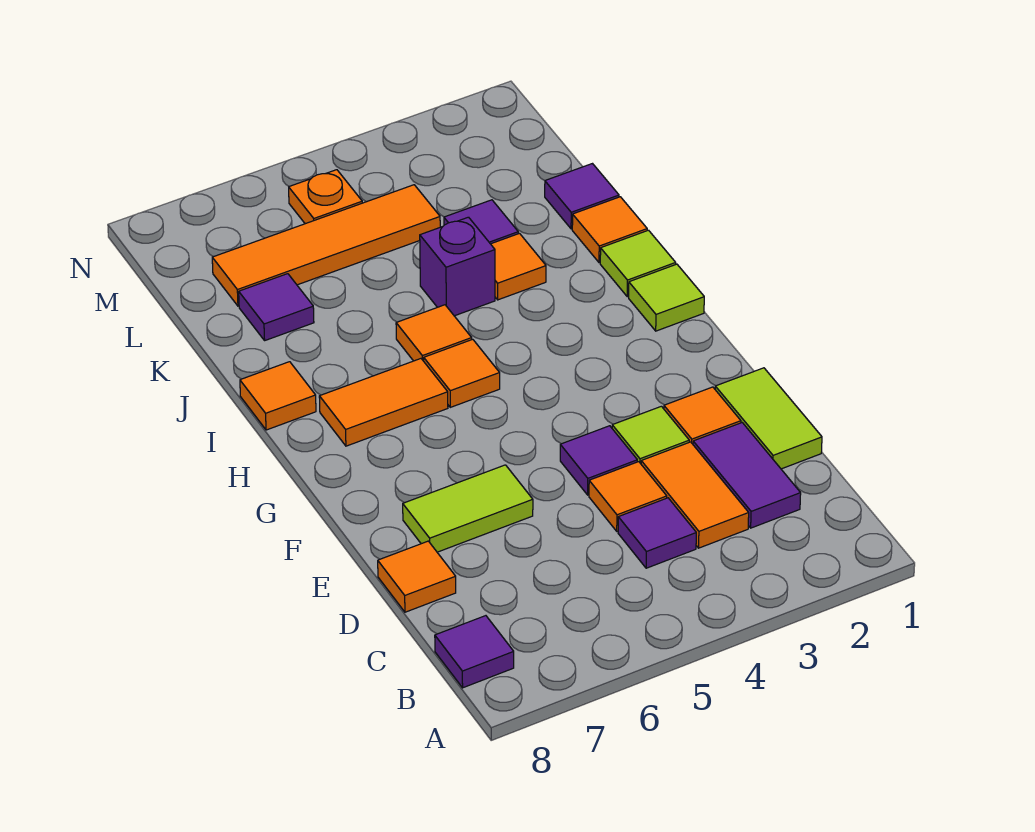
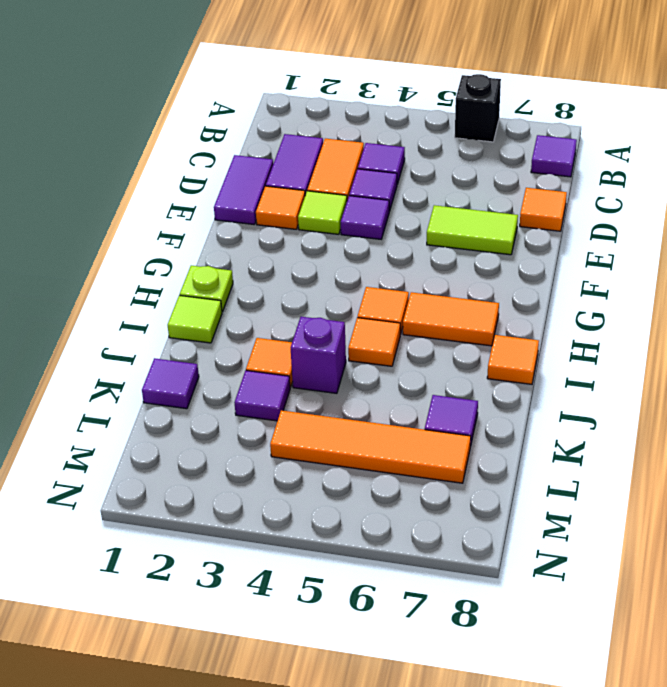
none -> black brick A6 level 1
lime tile D1:E1 level 1 -> purple tile D1:E1 level 1
orange tile D4 level 1 -> purple tile D4 level 1
lime tile H1 level 1 -> lime plate H1 level 1
orange tile J1 level 1 -> none
orange plate M5 level 1 -> none

